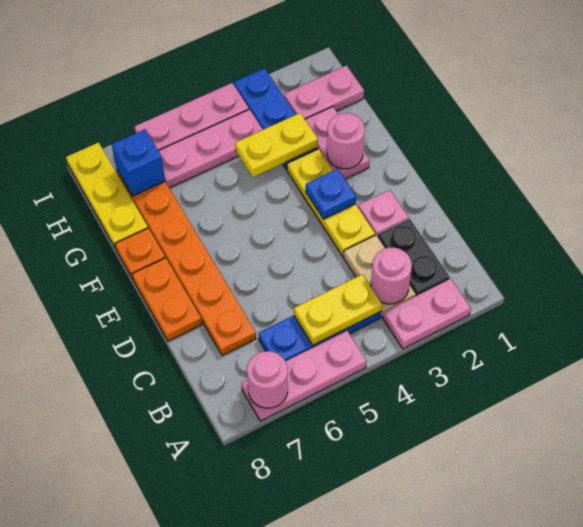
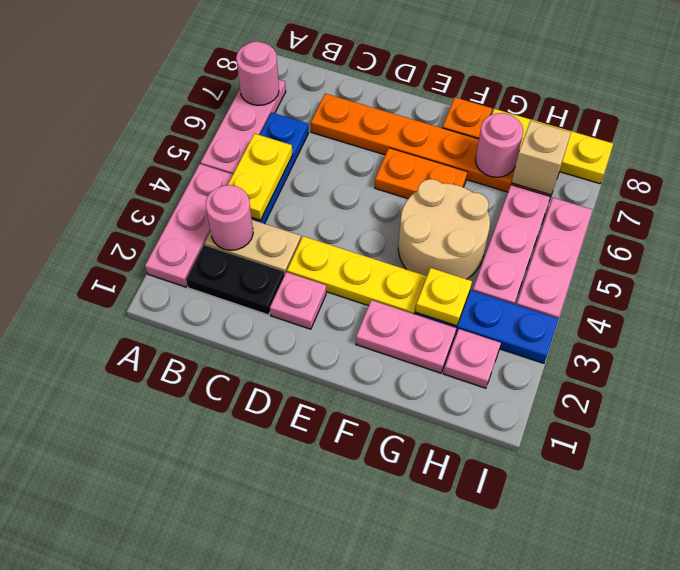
pink plate A2:A3 level 1 -> pink plate A2:A4 level 1
orange plate D8:E8 level 1 -> orange plate E6:F6 level 1
blue plate E3 level 2 -> none
pink round brick F2 level 2 -> pink round brick G7 level 2
none -> tan round brick F4:G5 level 1
yellow plate G3:G4 level 2 -> yellow plate G3 level 2
pink plate H1:H2 level 1 -> pink plate H2 level 1
blue brick H7 level 2 -> tan brick H7 level 2

